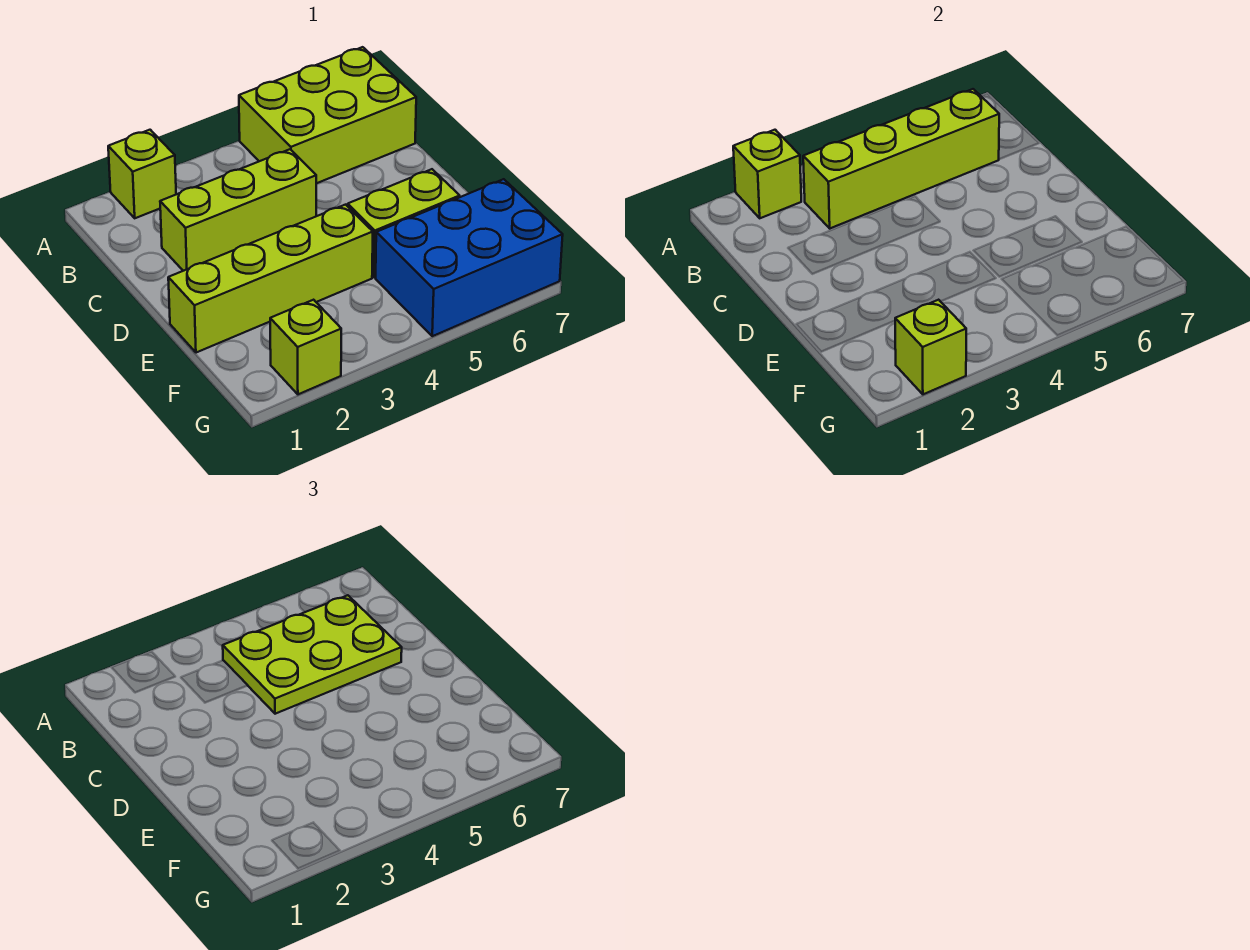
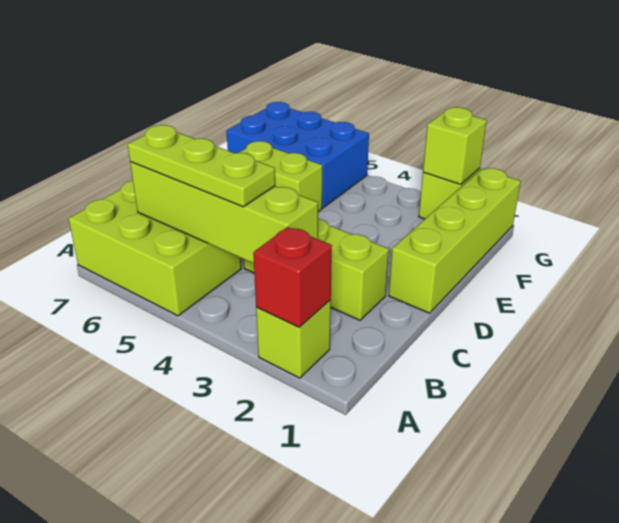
lime brick A2 level 2 -> red brick A2 level 2
lime plate B4:C6 level 3 -> lime plate B4:B6 level 3
lime brick E1:E4 level 1 -> lime brick D1:G1 level 1

